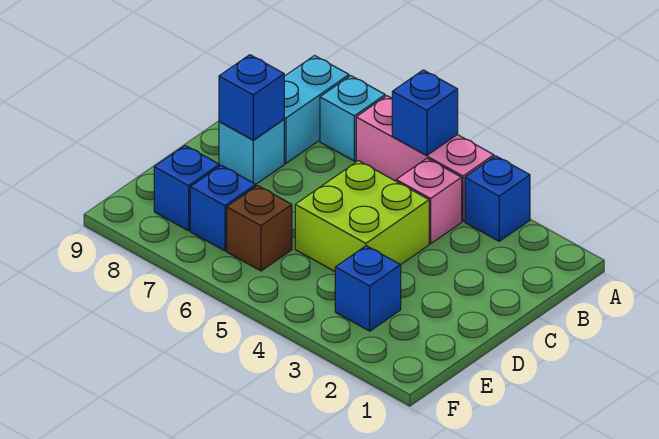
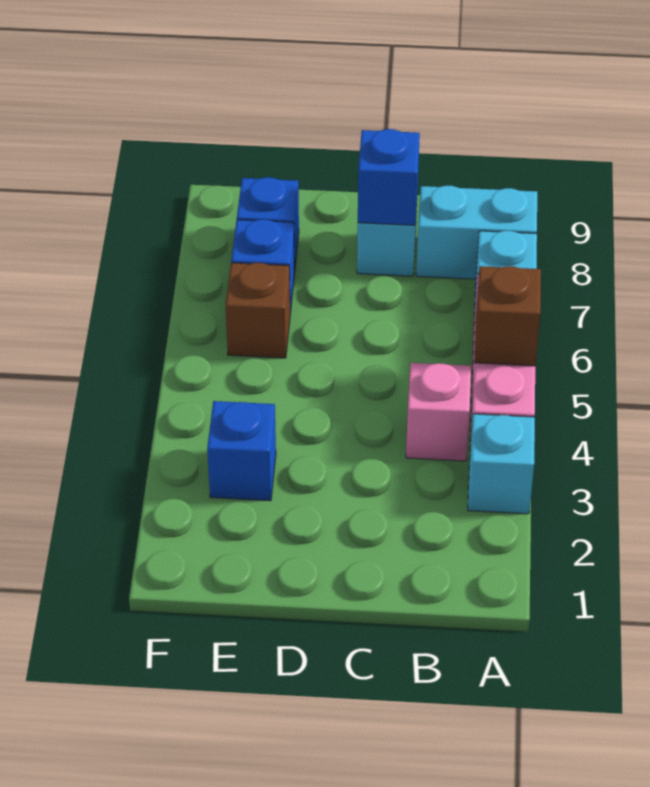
blue brick A3 level 1 -> cyan brick A3 level 1
blue brick A5 level 2 -> brown brick A5 level 2
lime brick C4:D5 level 1 -> none

